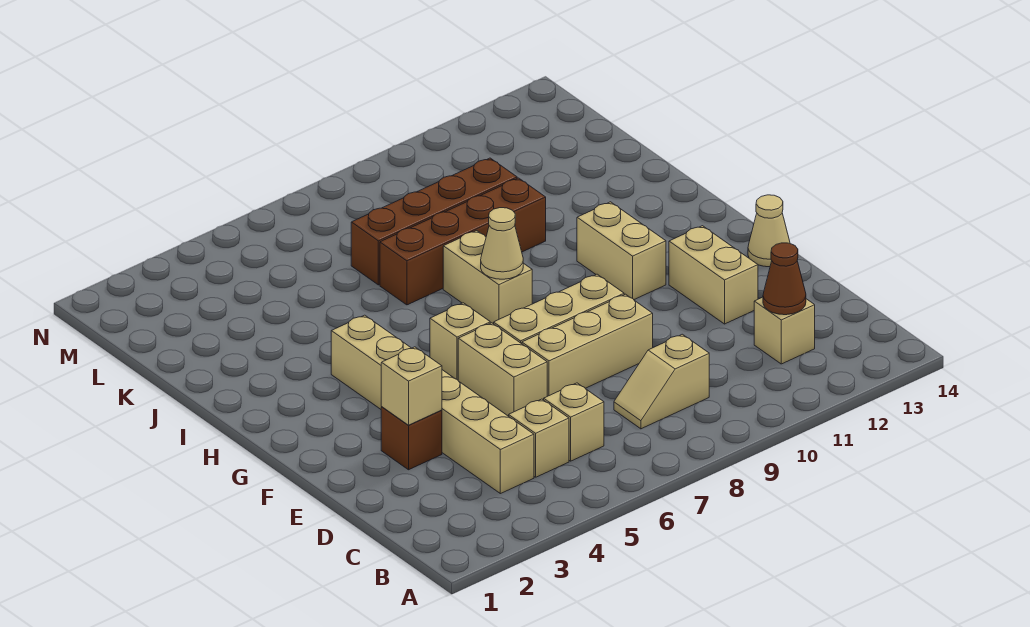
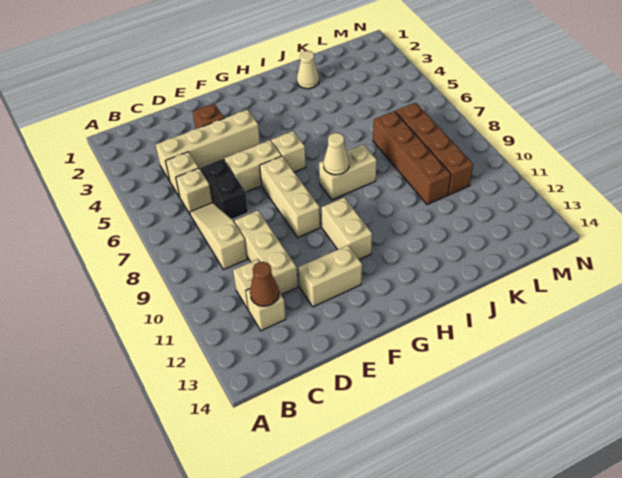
tan brick C4:H4 level 1 -> tan brick C4:F4 level 1
tan slope C8:C9 level 1 top 9 -> tan slope C7:C9 level 1 top 9
none -> black brick D6:D7 level 1
tan brick E3 level 2 -> tan brick C11 level 1
tan brick E7:E9 level 1 -> tan brick D9:D11 level 1
tan cone F14 level 1 -> tan cone J2 level 1
tan brick G11:H11 level 1 -> tan brick G10:G11 level 1
brown brick J7:J10 level 1 -> brown brick L7:L10 level 1

